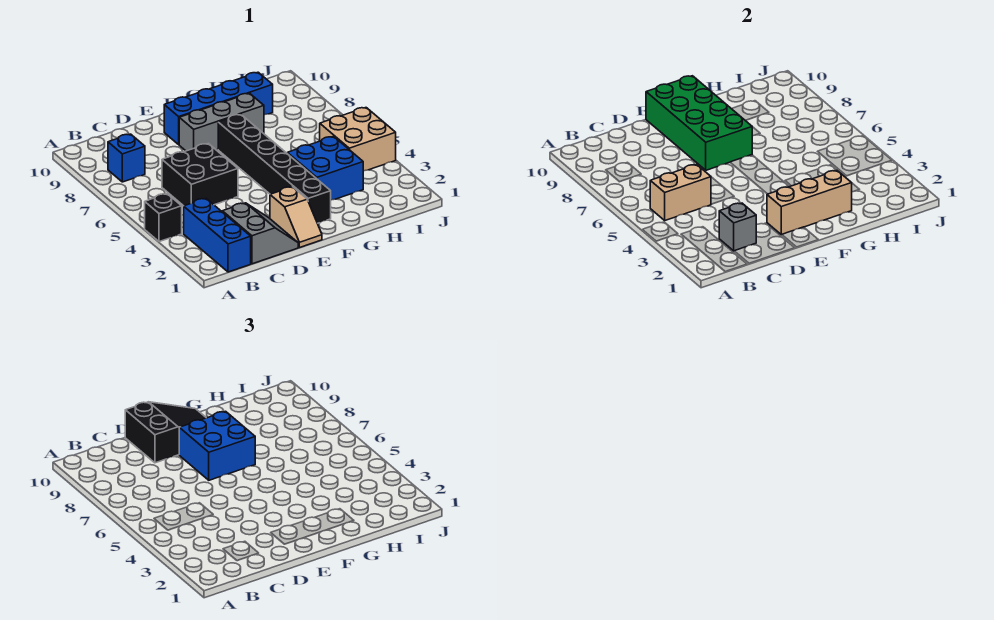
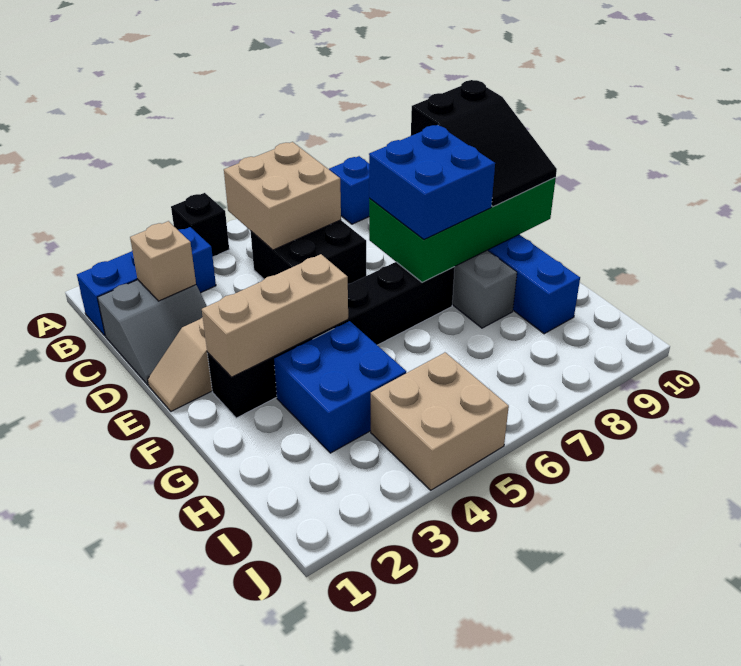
tan brick B5:C5 level 2 -> tan brick B5:C6 level 2
grey brick C2 level 2 -> tan brick C2 level 2
tan brick E2:G2 level 2 -> tan brick F2:F4 level 2

